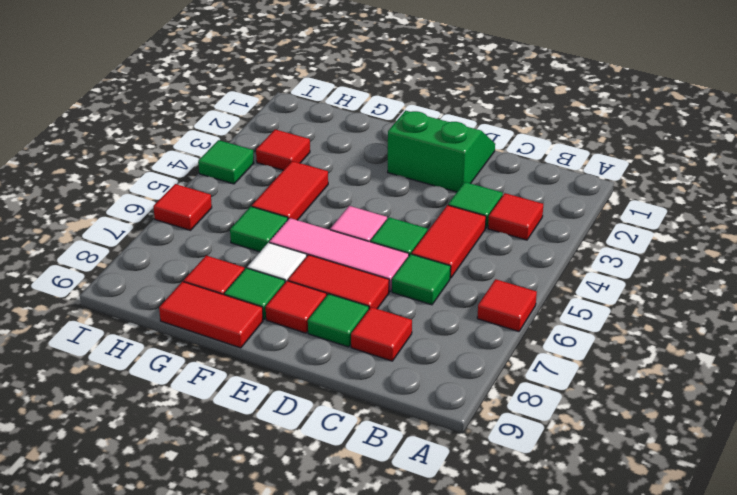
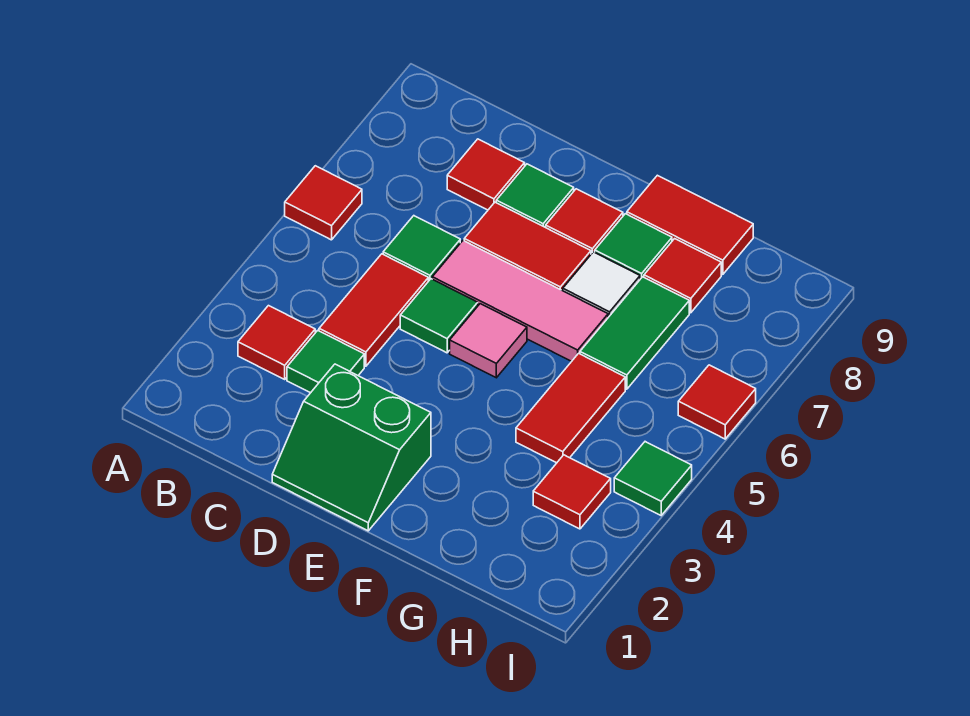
green tile G6 level 1 -> green tile G6:G7 level 1

